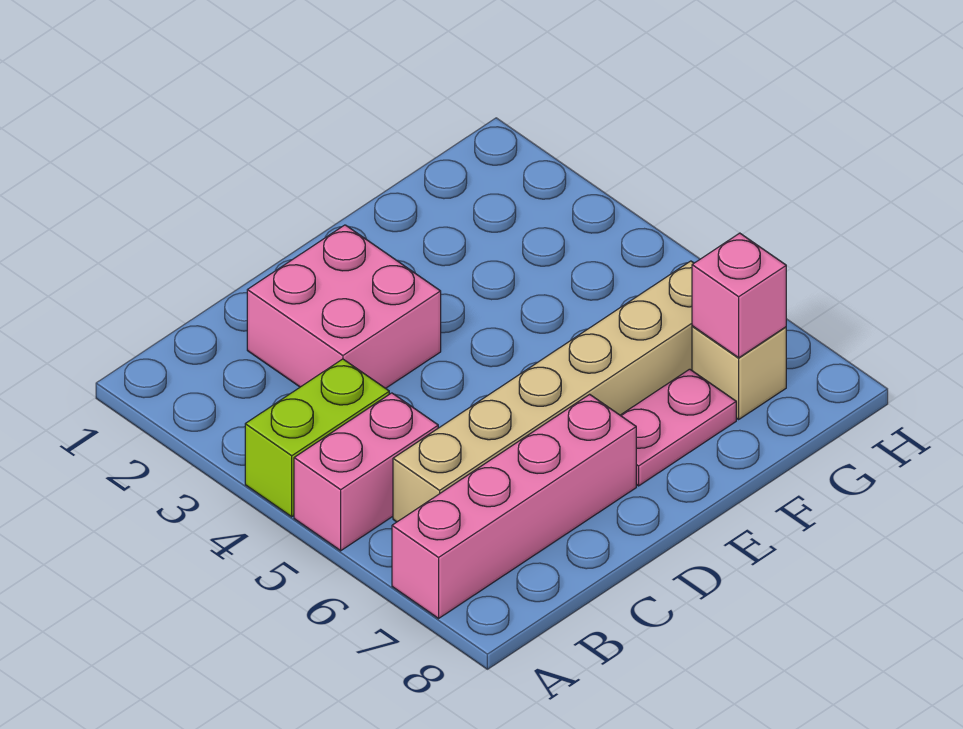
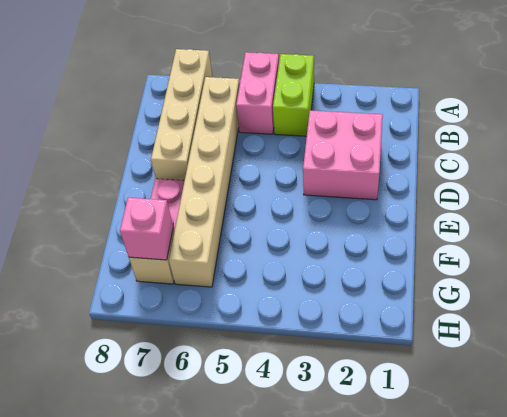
pink brick A7:D7 level 1 -> tan brick A7:D7 level 1

